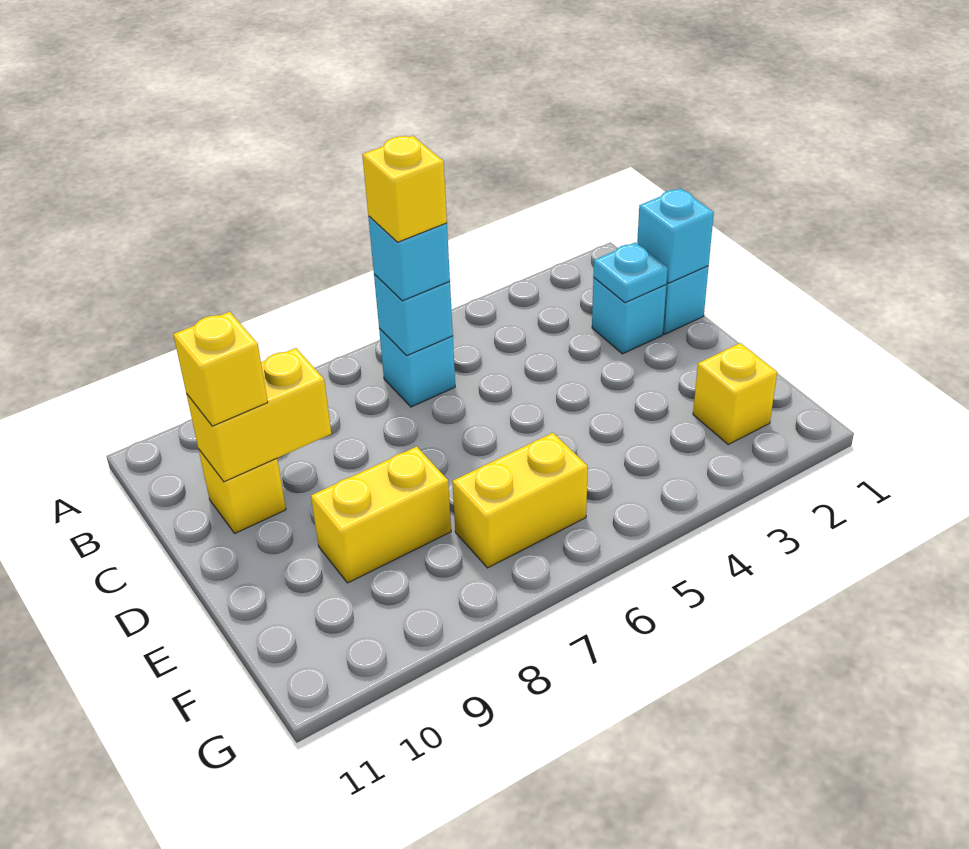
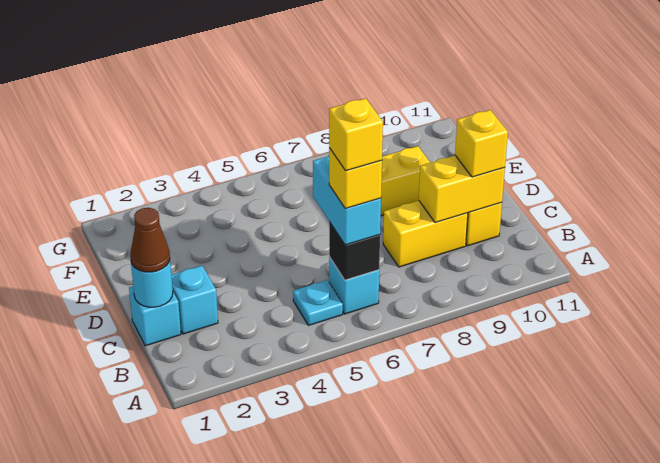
cyan brick B6 level 2 -> black brick B6 level 2
cyan brick B6 level 3 -> cyan brick B6:C6 level 3
cyan brick C1 level 2 -> cyan round brick C1 level 2
none -> brown cone C1 level 3
cyan plate C2 level 2 -> cyan plate B5 level 1
yellow brick F2 level 1 -> yellow brick B6 level 5
yellow brick F6:F7 level 1 -> yellow brick C8:C9 level 1

